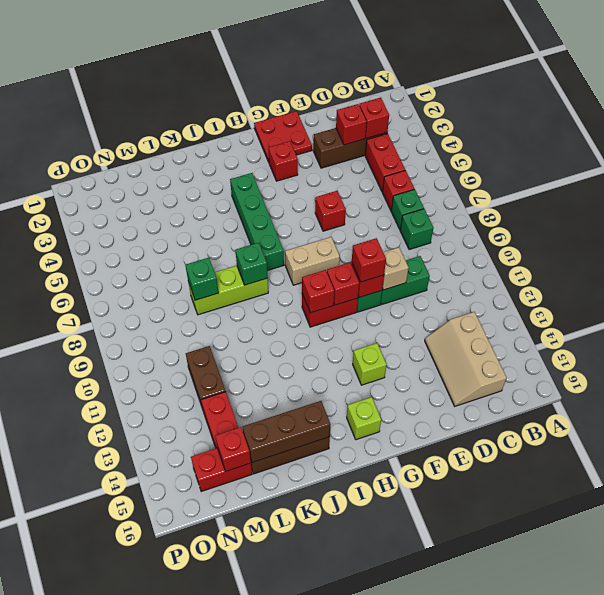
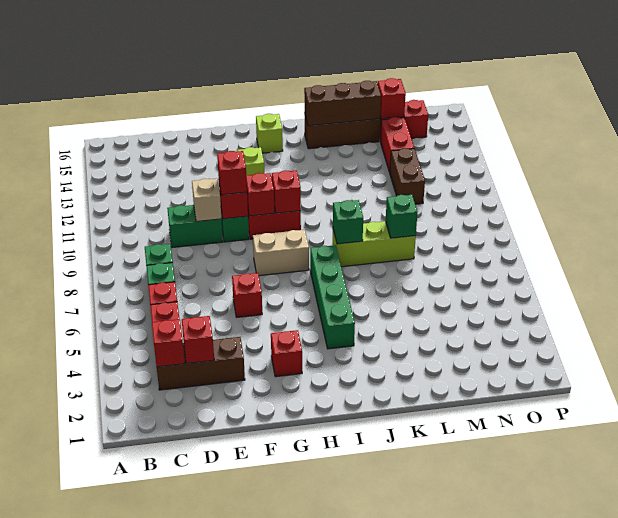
tan slope C13:D15 level 1 top C -> none
red plate F1:G2 level 1 -> none

